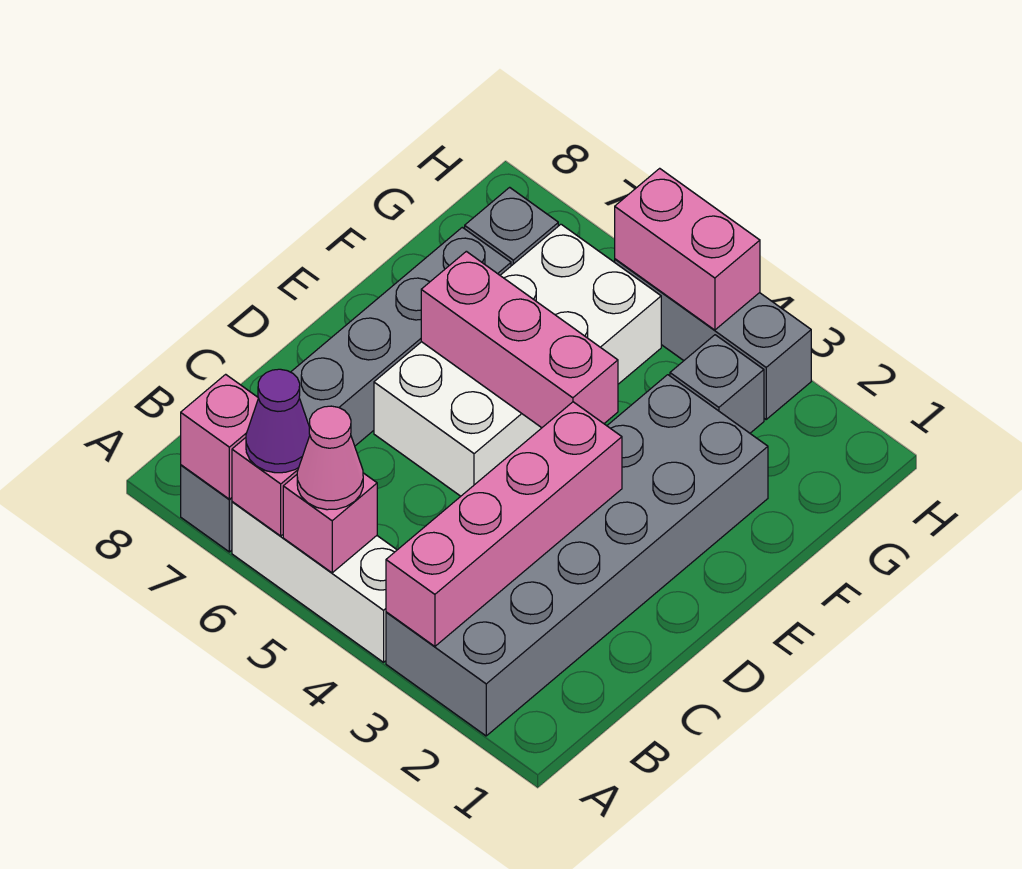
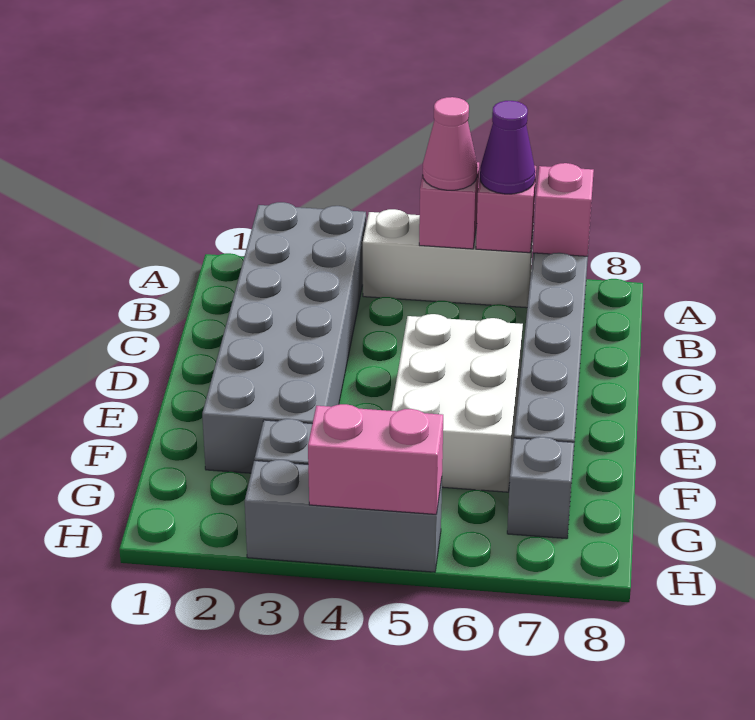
pink brick A3:D3 level 2 -> none
white brick D5:G6 level 1 -> white brick D5:F6 level 1
pink brick E4:E6 level 2 -> none

